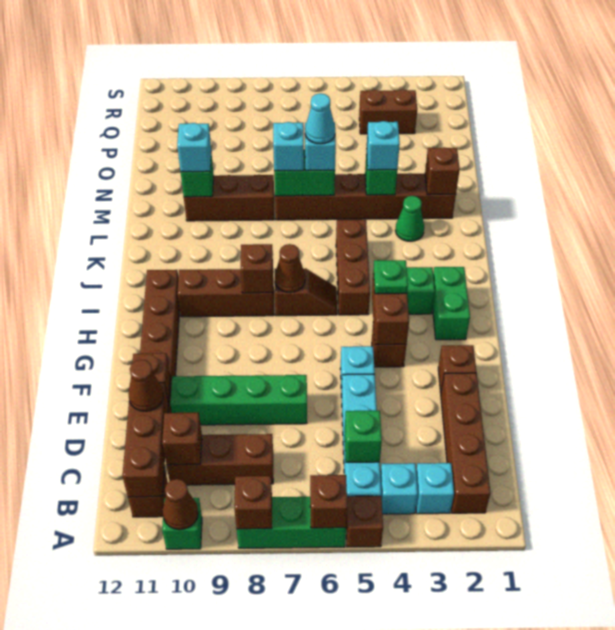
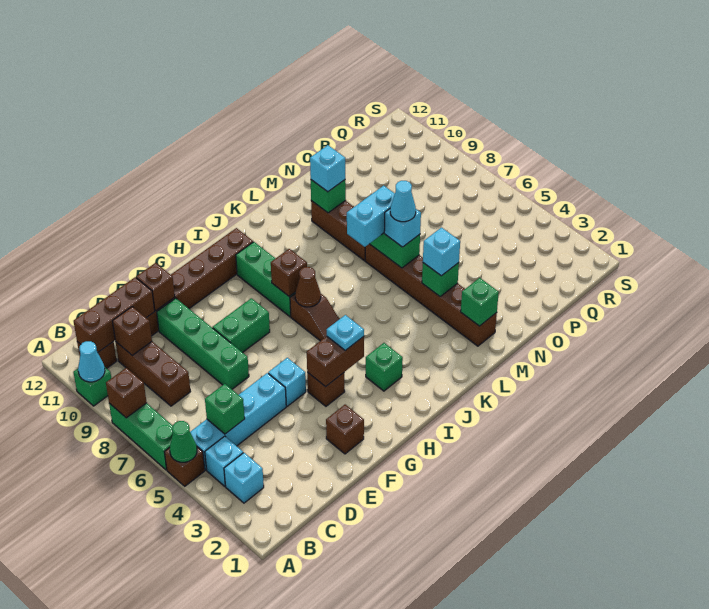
brown brick A6 level 2 -> none
brown cone A10 level 2 -> cyan cone A10 level 2
brown brick B2:E2 level 1 -> none
brown cone D11 level 3 -> none
green brick H2:I2 level 1 -> green brick F8:G8 level 1
green plate H4 level 3 -> cyan plate H4 level 3
brown brick I5:K5 level 1 -> none
brown brick I8:I10 level 1 -> green brick I8:I10 level 1
green cone L3 level 1 -> green cone A5 level 2
brown brick M2 level 2 -> green brick M2 level 2
cyan brick M7 level 3 -> cyan brick L7:M7 level 3
brown brick Q3:Q4 level 1 -> none

